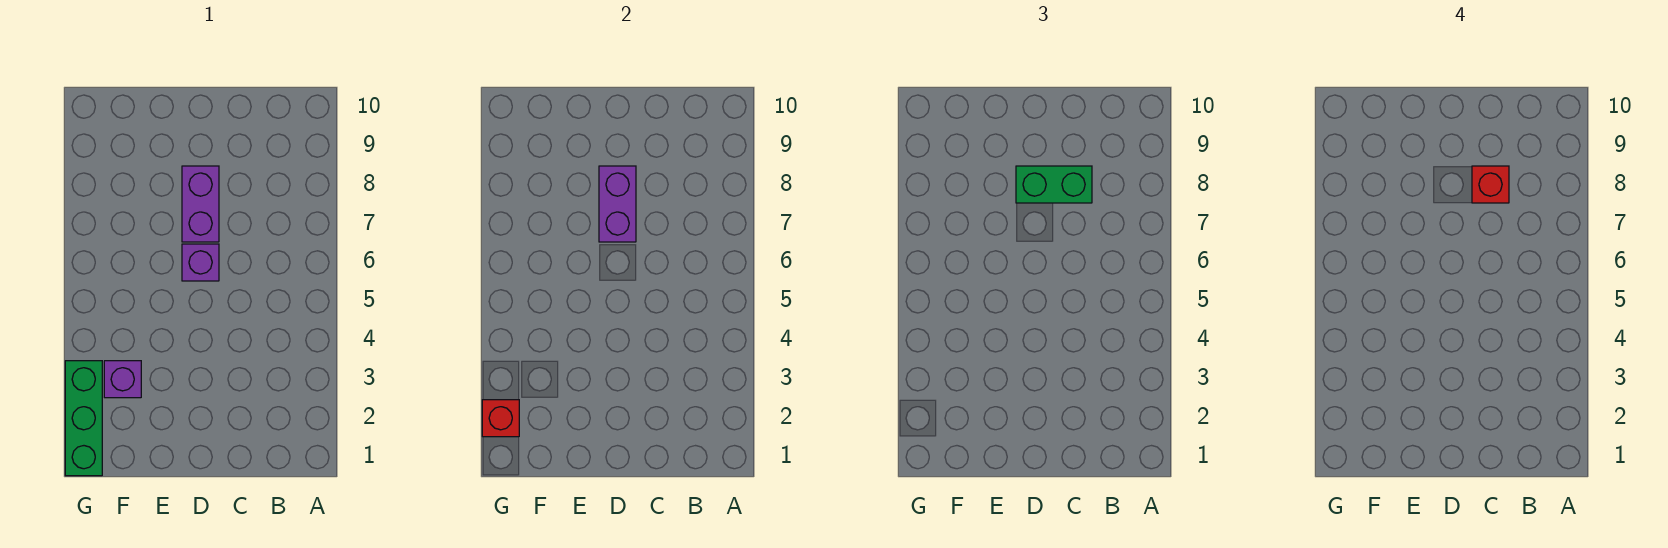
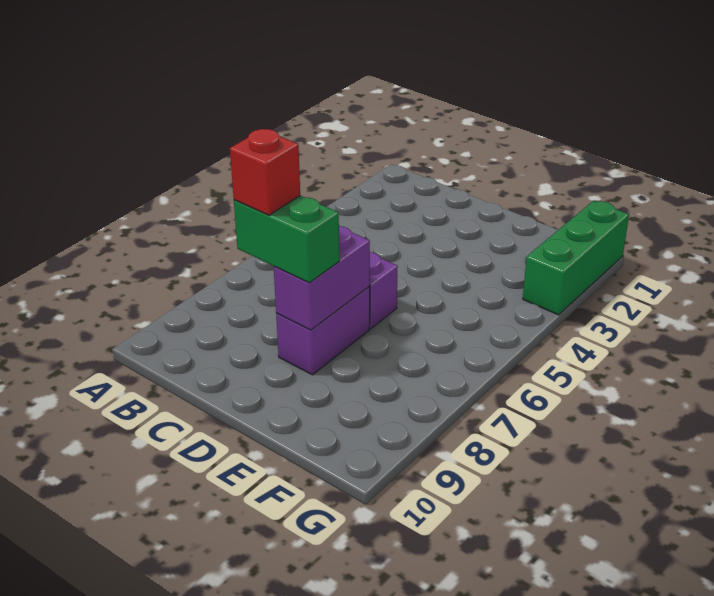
purple brick F3 level 1 -> none
red brick G2 level 2 -> none

